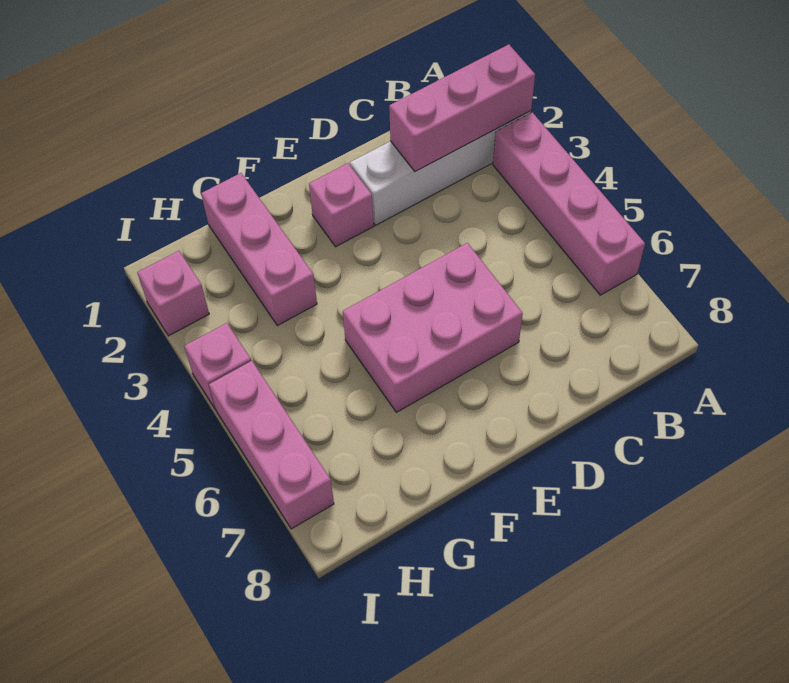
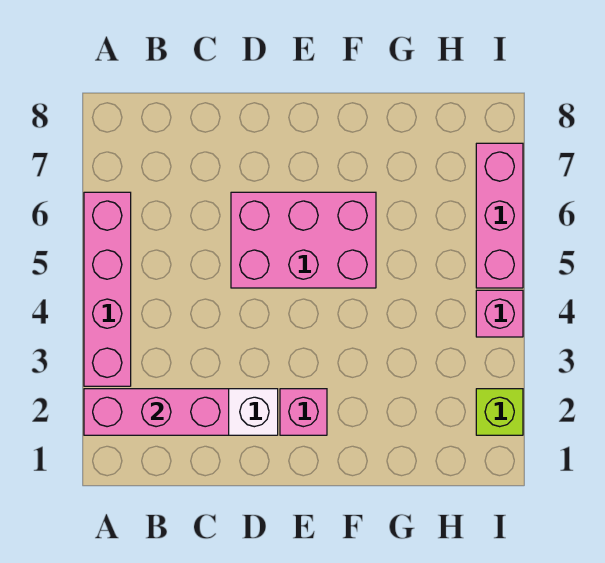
pink brick G1:G3 level 1 -> none
pink brick I2 level 1 -> lime brick I2 level 1

